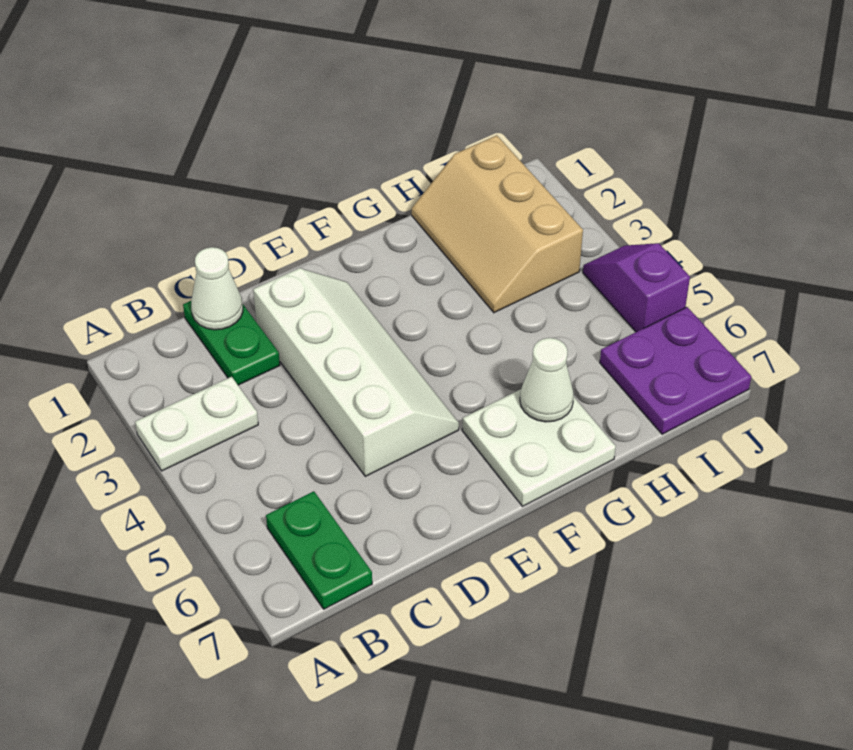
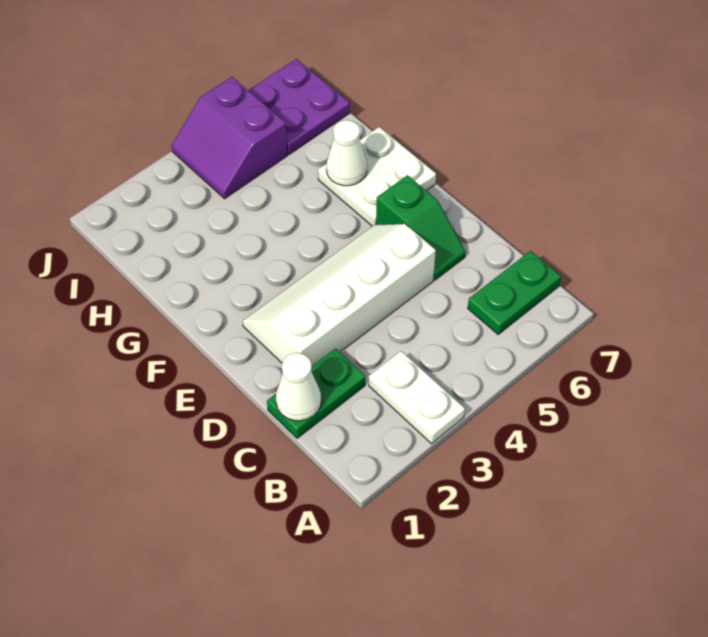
none -> green slope D6:E6 level 1 top E
tan slope H1:I3 level 1 top I -> none
purple slope J4:J5 level 1 top 5 -> purple slope I4:J5 level 1 top 5

